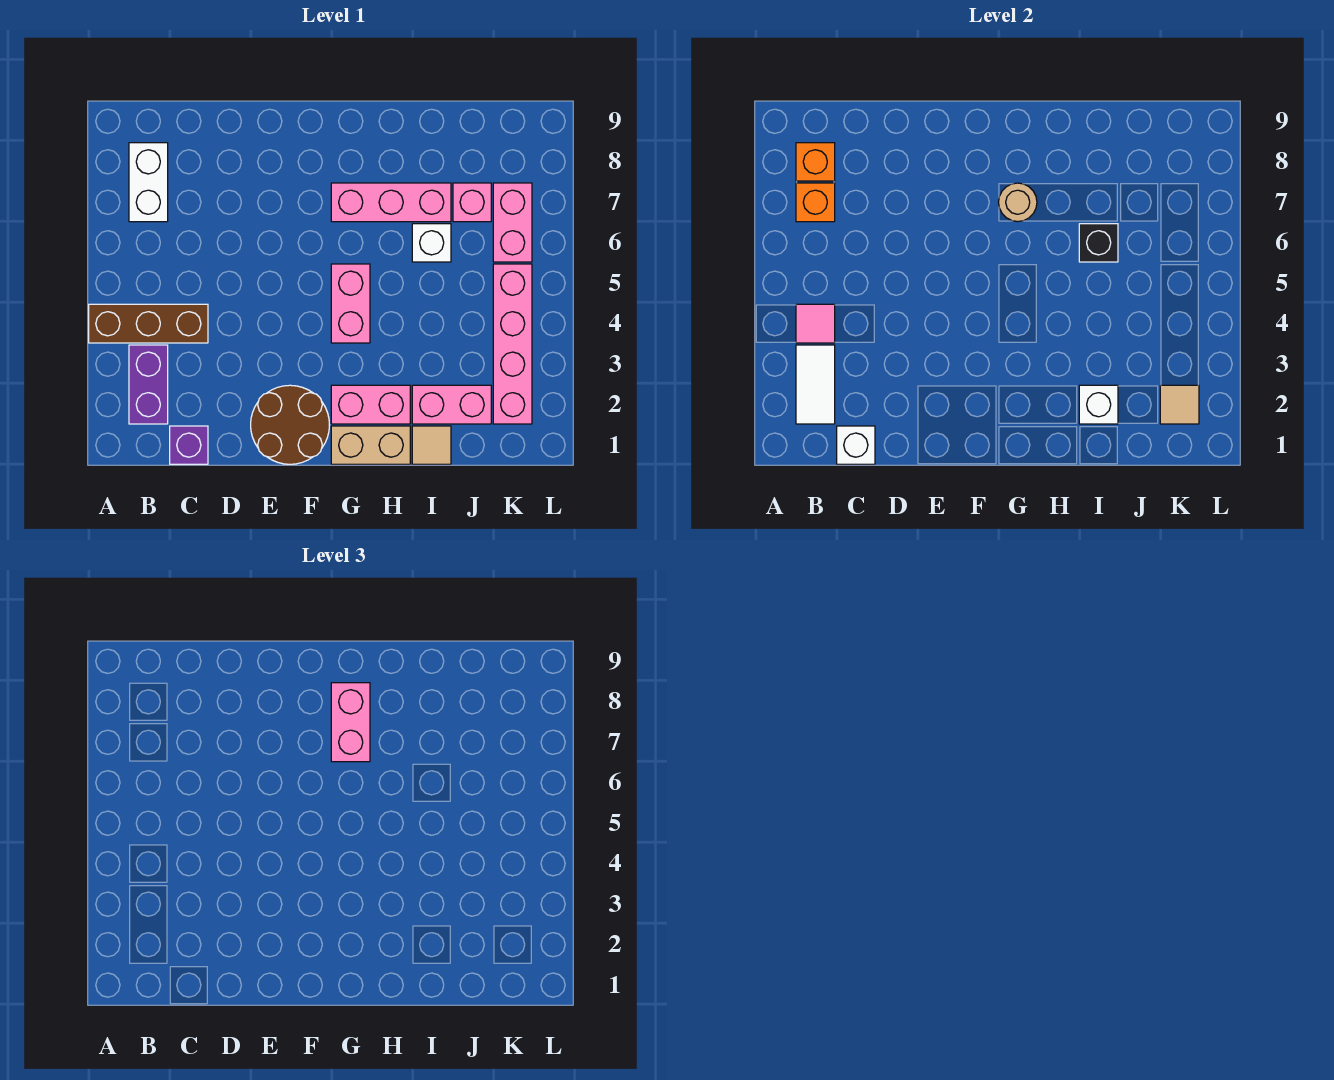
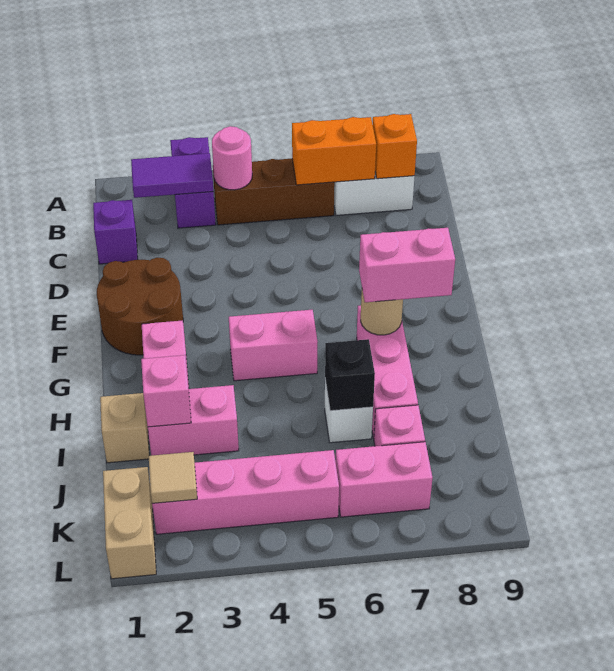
brown brick A4:C4 level 1 -> brown brick B4:B6 level 1
purple brick B2:B3 level 1 -> purple brick A3:B3 level 1
white tile B2:B3 level 2 -> purple tile B2:B3 level 2
pink tile B4 level 2 -> pink round brick B4 level 2
orange brick B7 level 2 -> orange brick B6:B7 level 2
white brick C1 level 2 -> none
tan brick G1:H1 level 1 -> tan brick K1:L1 level 1
tan tile I1 level 1 -> tan brick I1 level 1
pink brick I2:J2 level 1 -> pink brick I2:I3 level 1
white brick I2 level 2 -> pink brick I2 level 2

